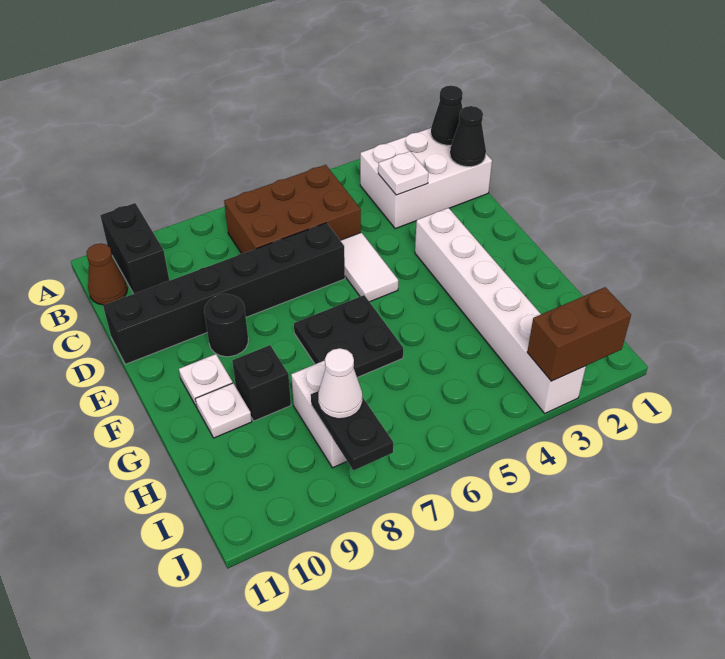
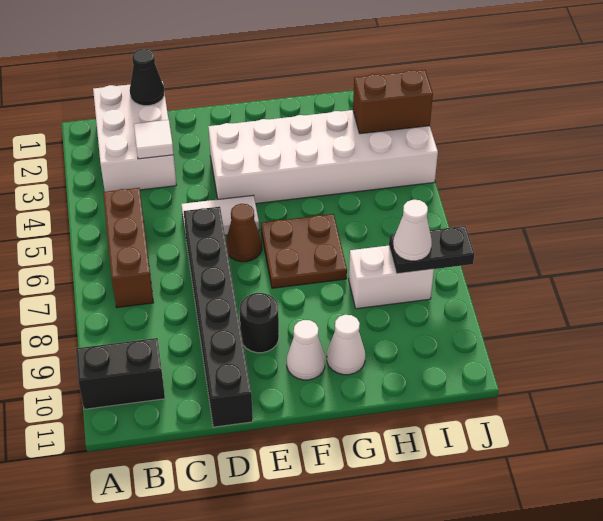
black cone B1 level 2 -> none
brown brick B5:C7 level 1 -> brown brick B5:B7 level 1
brown cone B11 level 1 -> brown cone E6 level 1
white plate C3 level 2 -> white tile C3 level 2
white brick E3:J3 level 1 -> white brick E3:J4 level 1
black plate F6:G7 level 1 -> brown plate F6:G7 level 1
white plate F10 level 1 -> white cone F10 level 1
black brick G9 level 1 -> none
white plate G10 level 1 -> white cone G10 level 1
brown brick J2:J3 level 2 -> brown brick I3:J3 level 2

